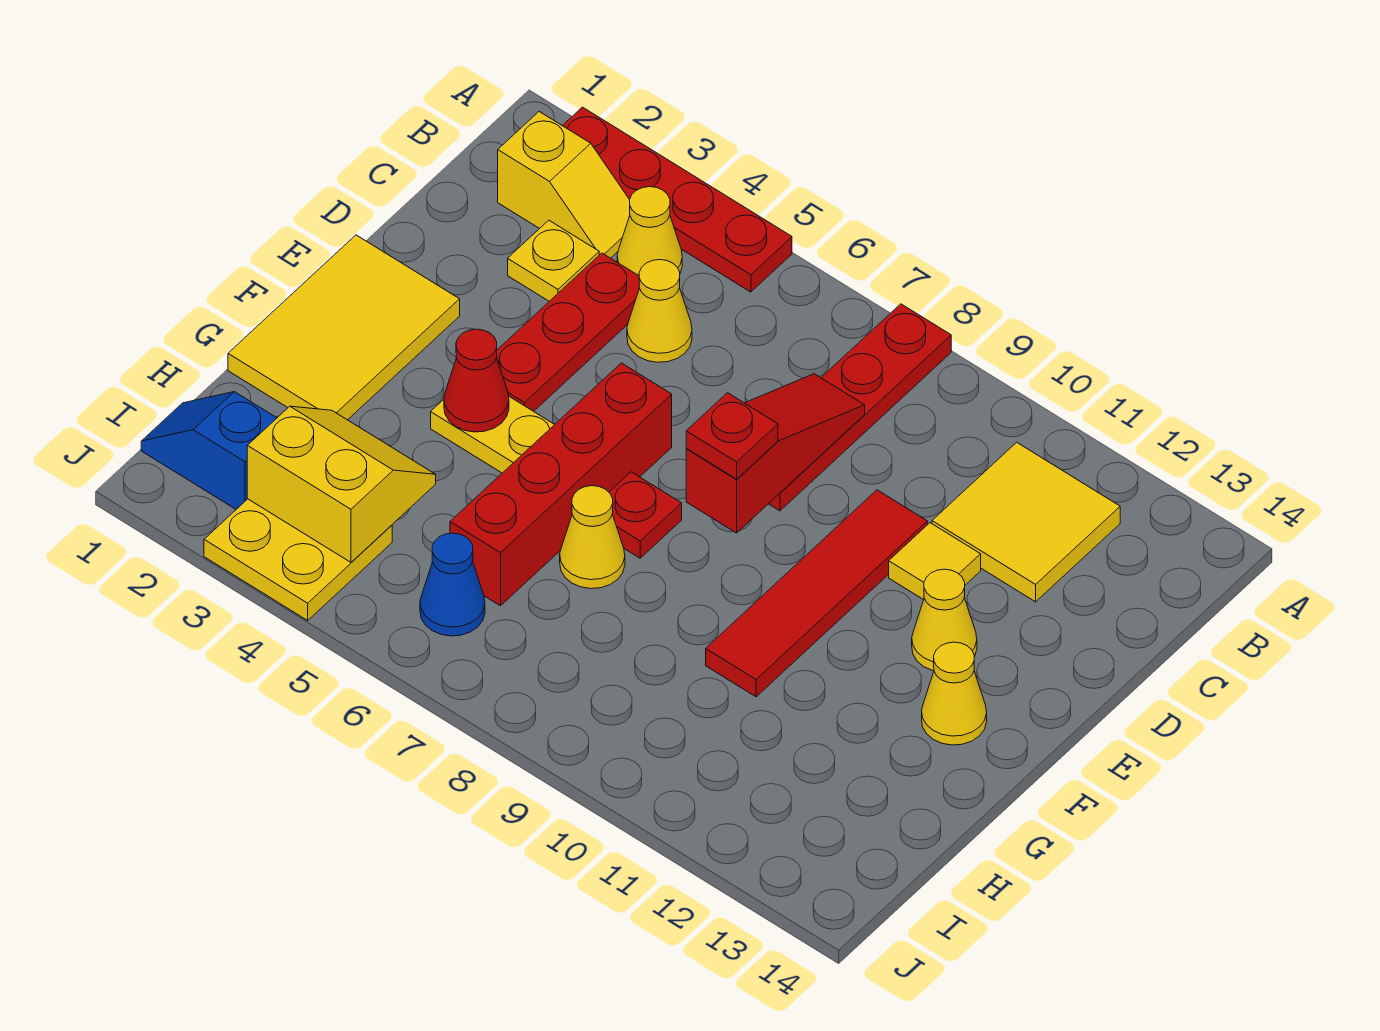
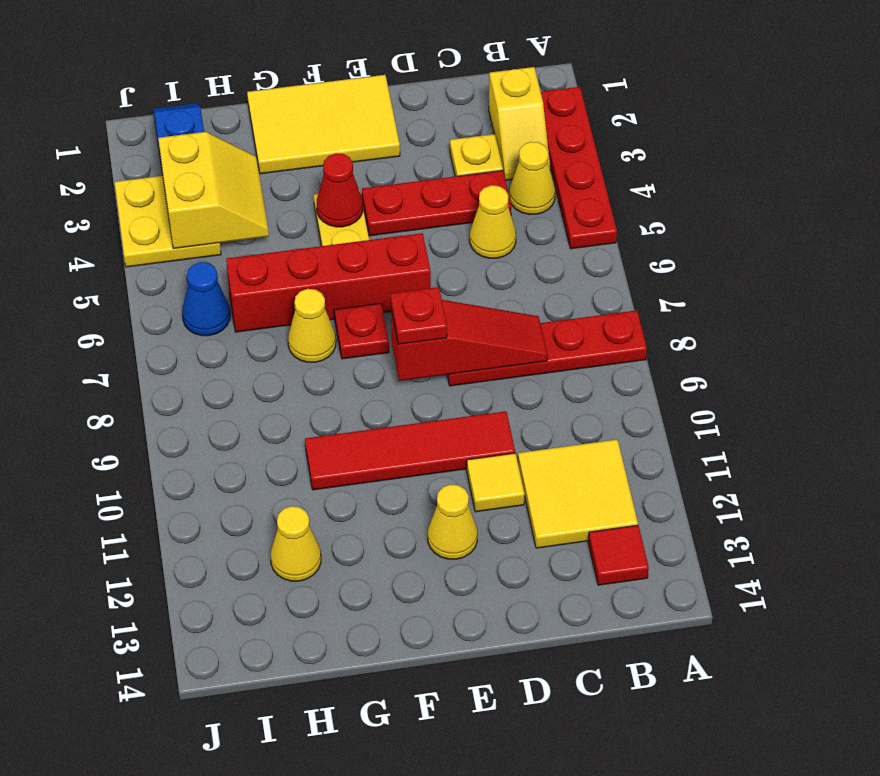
none -> red tile B13 level 1
yellow cone F13 level 1 -> yellow cone H12 level 1

